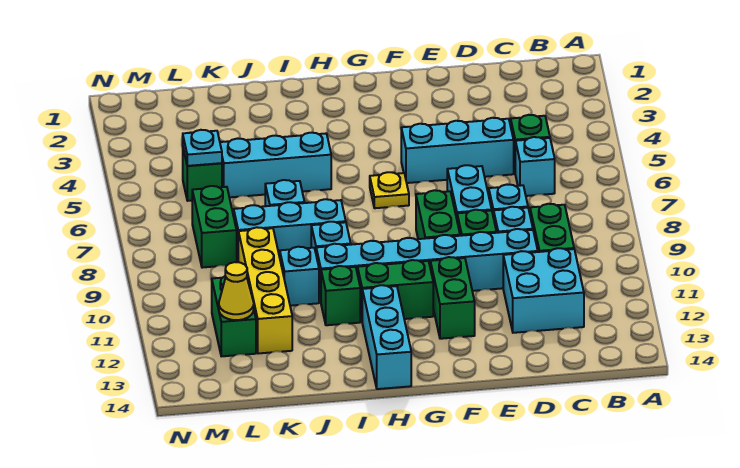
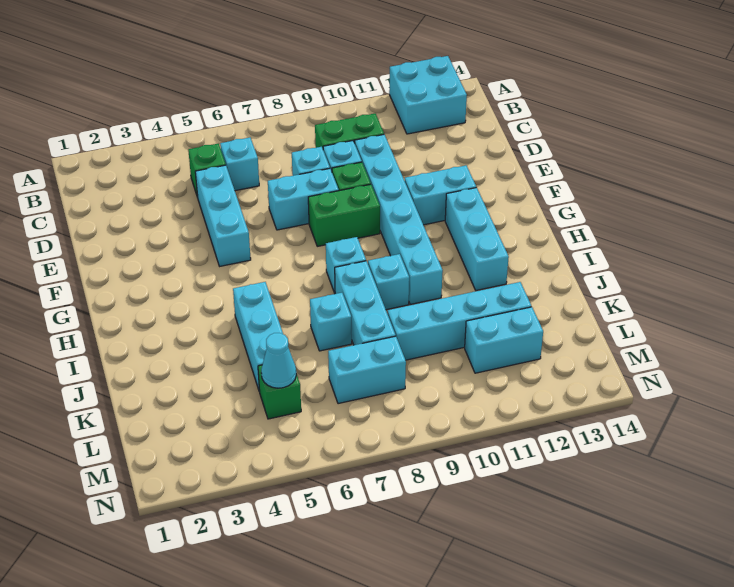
cyan brick C11:D12 level 1 -> cyan brick A12:B13 level 1
green brick F11:F12 level 1 -> cyan brick F11:F12 level 1
yellow plate G6 level 1 -> none
green brick G11:H11 level 1 -> none
cyan brick H12:H14 level 1 -> cyan brick G12:I12 level 1
green brick I11 level 1 -> none
cyan brick J10 level 1 -> cyan brick H8 level 1
yellow brick K9:K12 level 1 -> cyan brick K9:K12 level 1
cyan plate L5 level 2 -> cyan cone L5 level 2
green brick L7:L8 level 1 -> cyan brick L7:L8 level 1
green brick L11:L12 level 1 -> cyan brick L11:L12 level 1
yellow cone L12 level 2 -> none

